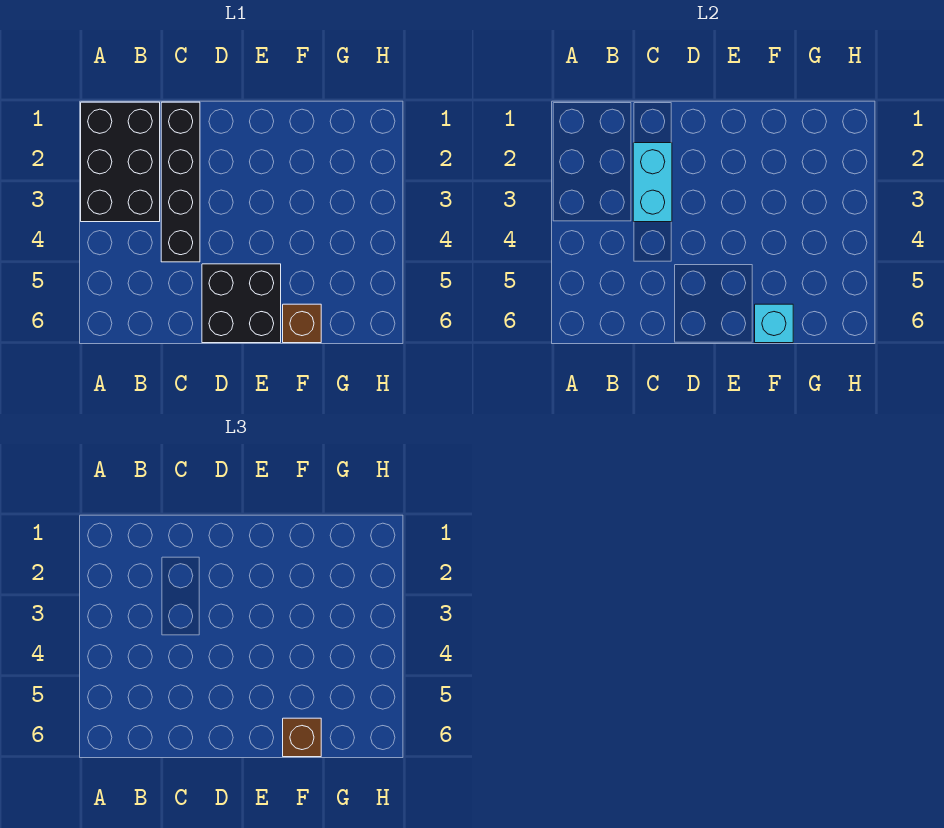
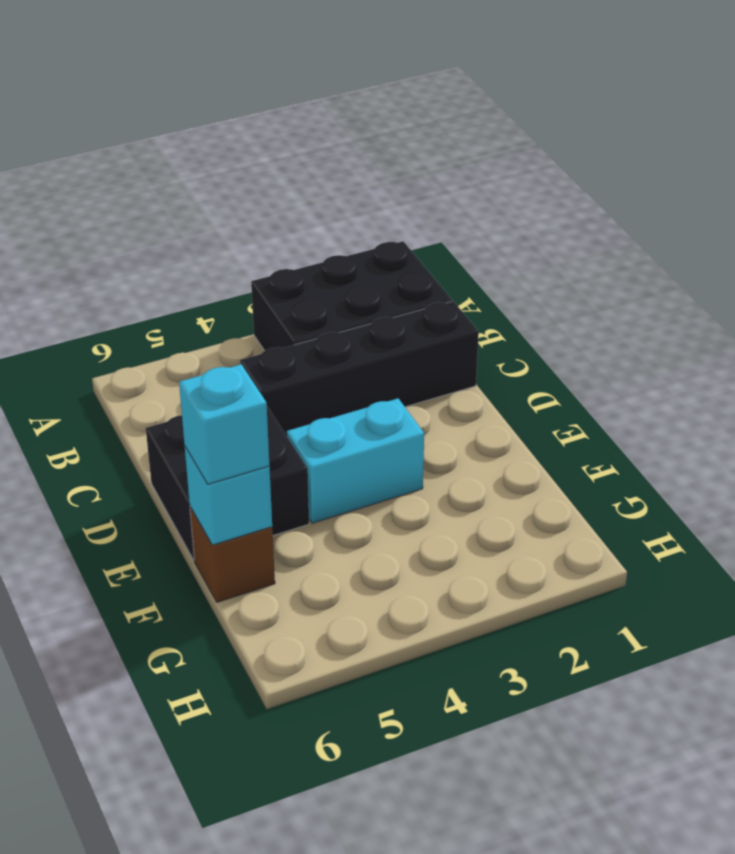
cyan brick C2:C3 level 2 -> cyan brick E3:E4 level 1
brown brick F6 level 3 -> cyan brick F6 level 3

